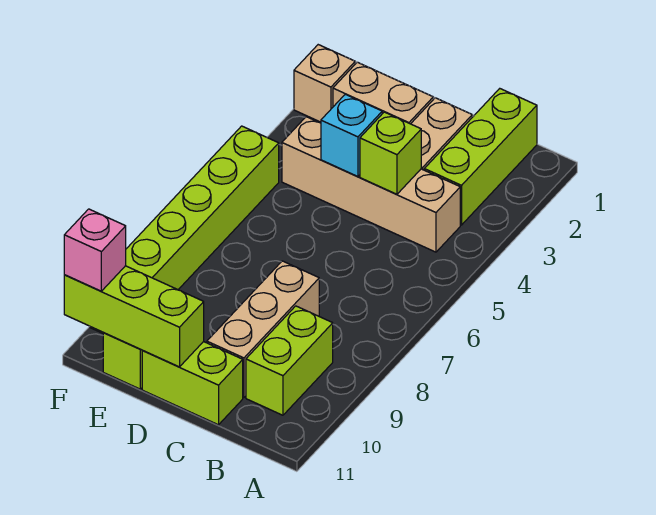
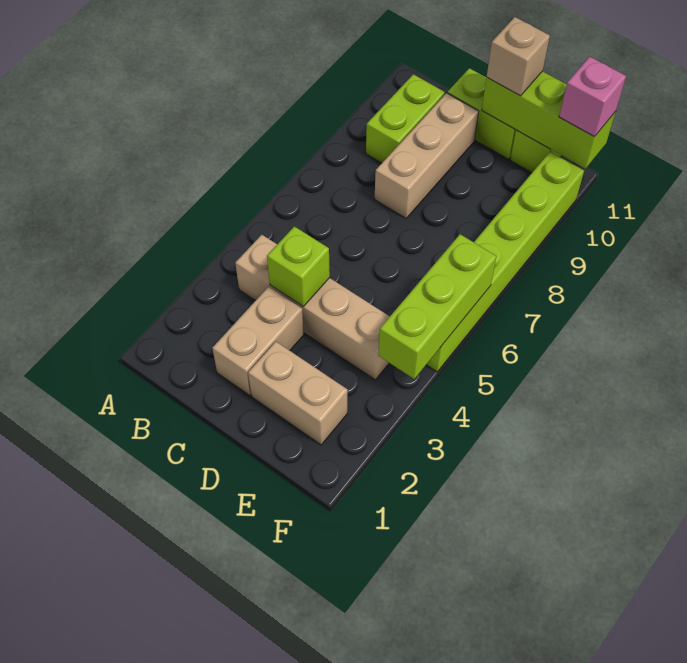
lime brick B1:B3 level 1 -> lime brick F4:F6 level 2
cyan brick D4 level 2 -> none
tan brick F2 level 1 -> tan brick D11 level 3

